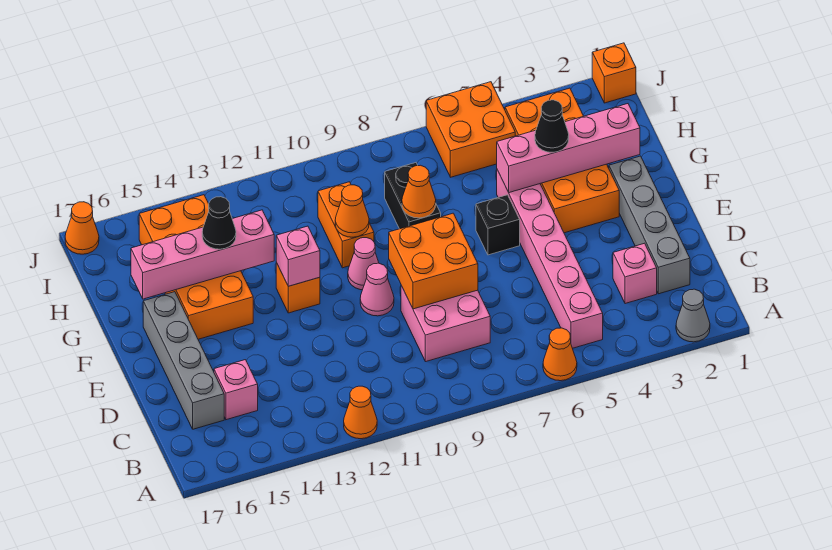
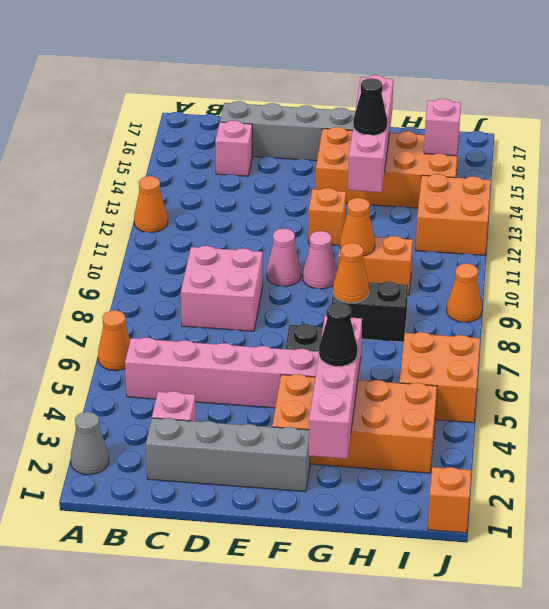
orange brick D8:E9 level 2 -> orange brick I12:J13 level 1
pink brick F12 level 2 -> pink brick I15 level 2
orange cone J17 level 1 -> orange cone J9 level 1

